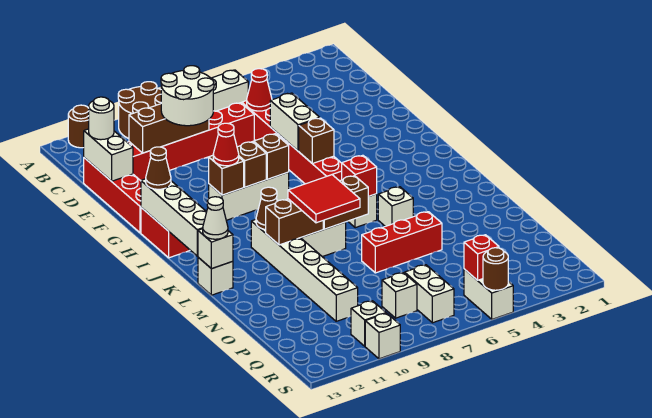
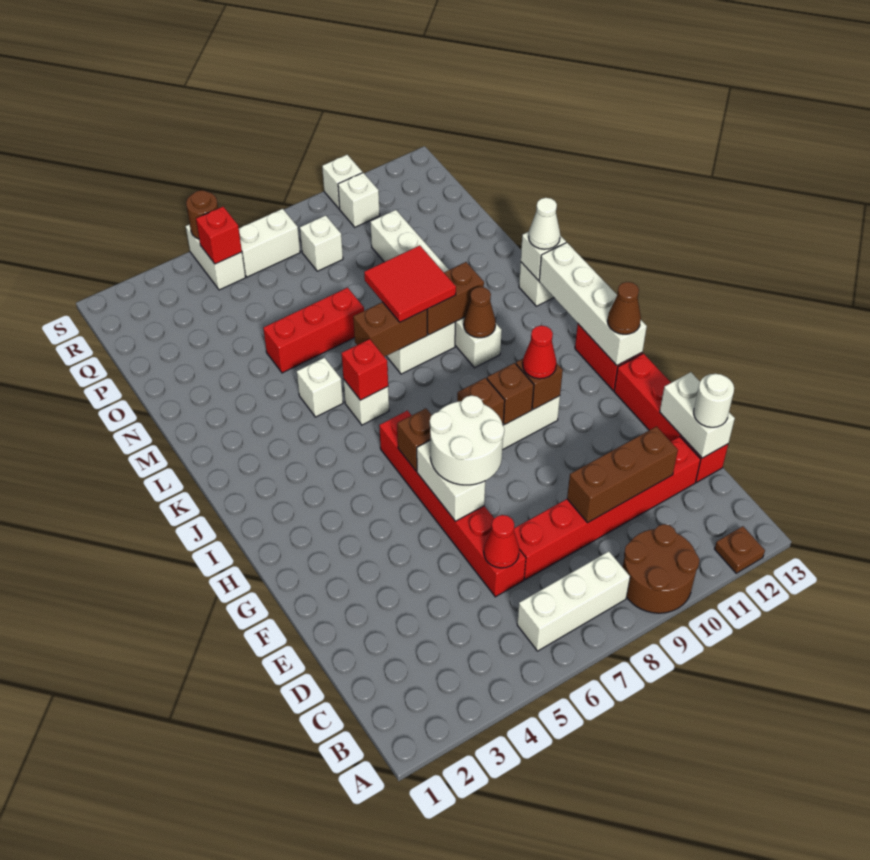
brown round brick A12 level 1 -> brown plate A12 level 1
white round brick D9:E10 level 3 -> white round brick F6:G7 level 3
white brick Q7:R7 level 1 -> white brick R6:R7 level 1

